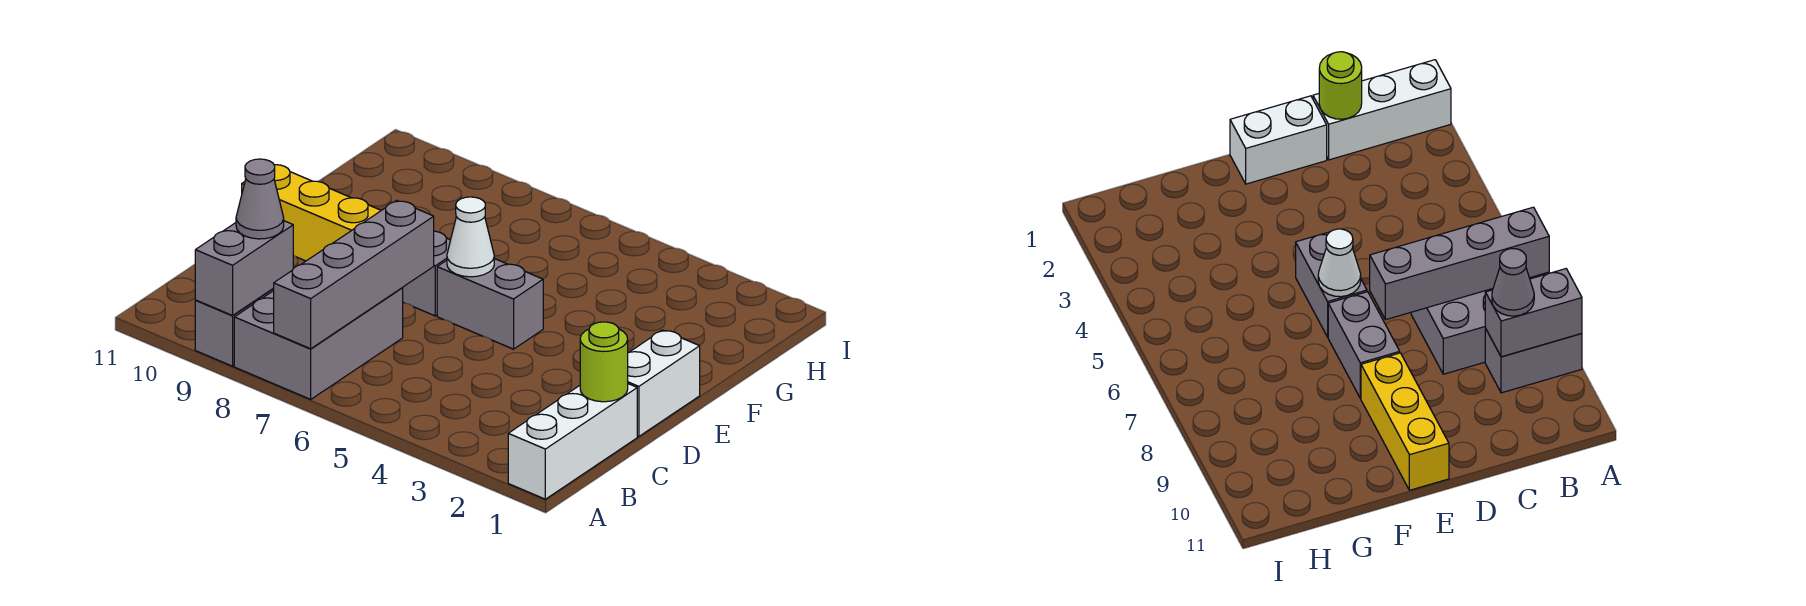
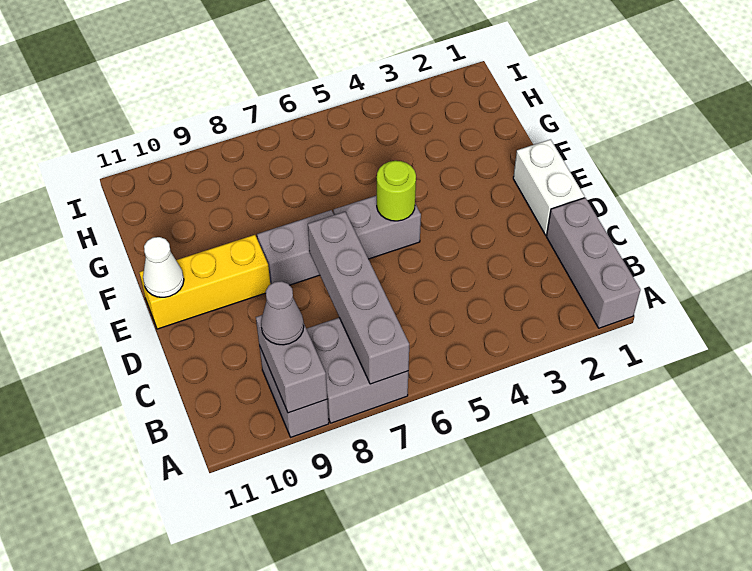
white brick A1:C1 level 1 -> grey brick A1:C1 level 1
grey brick A7:C8 level 1 -> grey brick A7:B8 level 1
lime round brick C1 level 2 -> lime round brick E5 level 2
white cone E6 level 2 -> white cone E11 level 2

